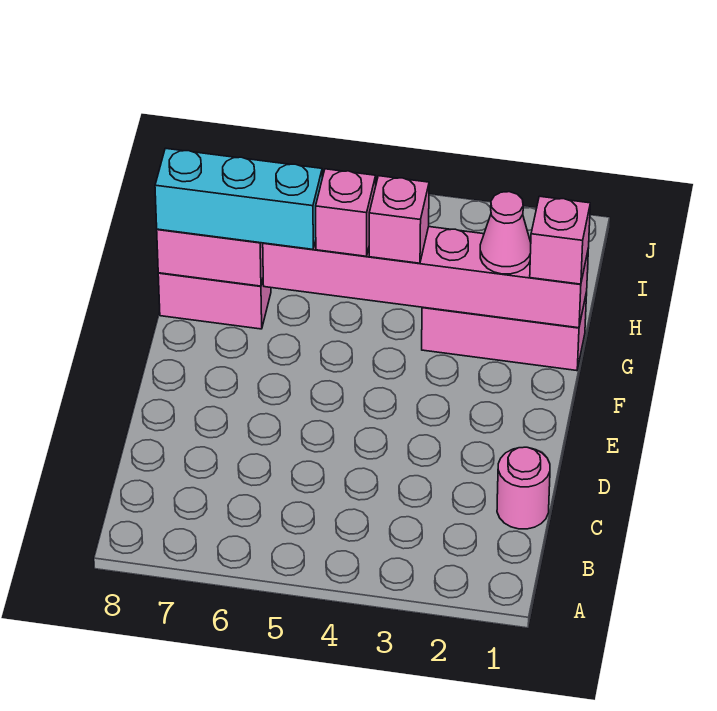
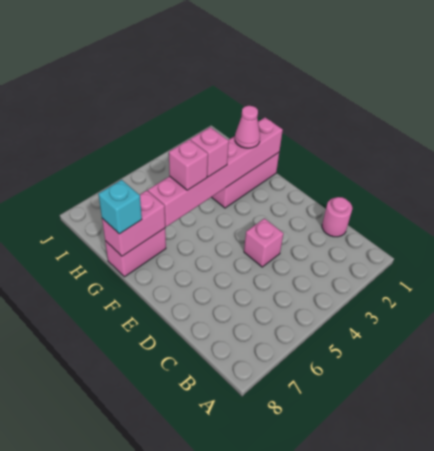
pink brick G1 level 3 -> pink brick D4 level 1
cyan brick G6:G8 level 3 -> cyan brick G8 level 3

